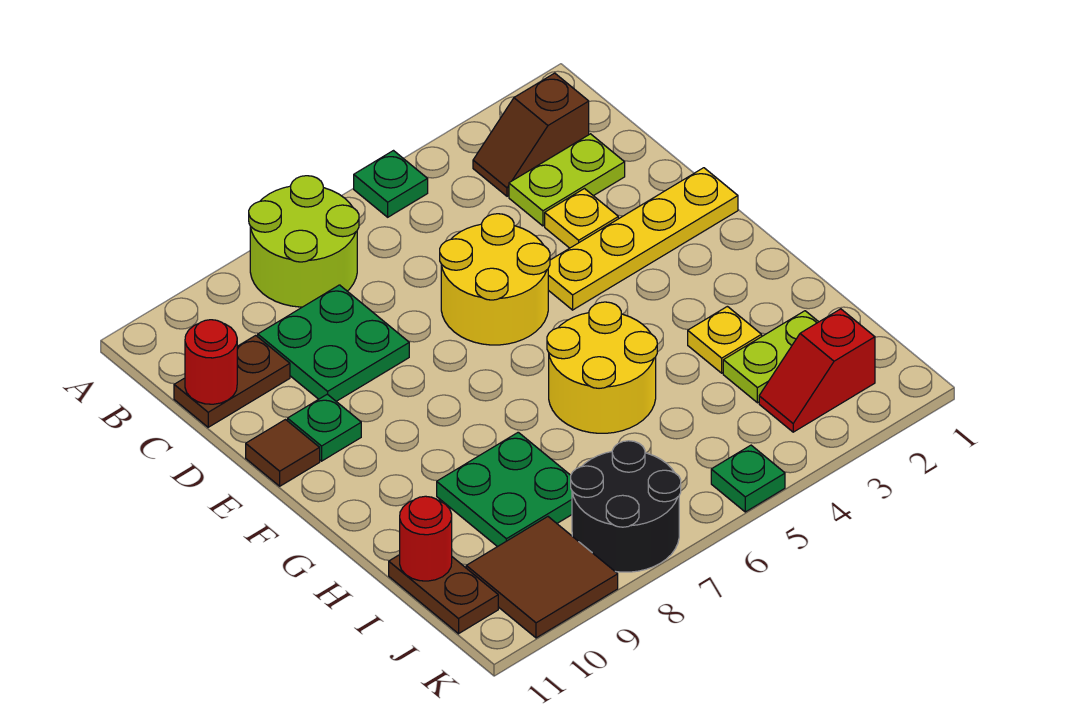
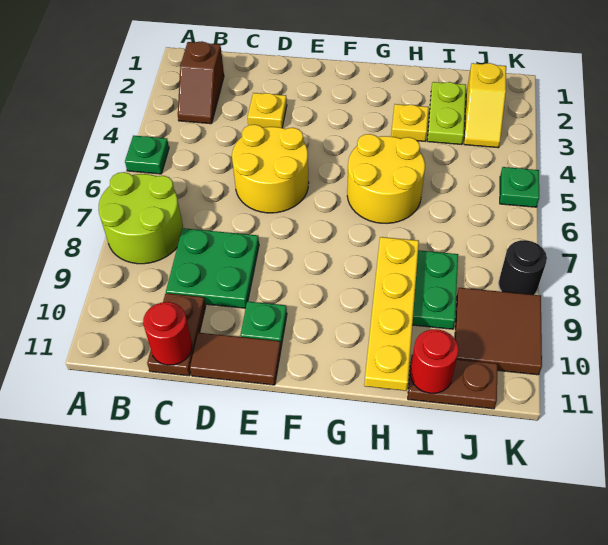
lime plate C2:C3 level 1 -> none
yellow plate E1:E4 level 1 -> yellow plate H8:H11 level 2
brown tile E11 level 1 -> brown tile D11:E11 level 1
red slope J2:J3 level 1 top 2 -> yellow slope J2:J3 level 1 top 2
black round brick J7:K8 level 1 -> black round brick K8 level 1

